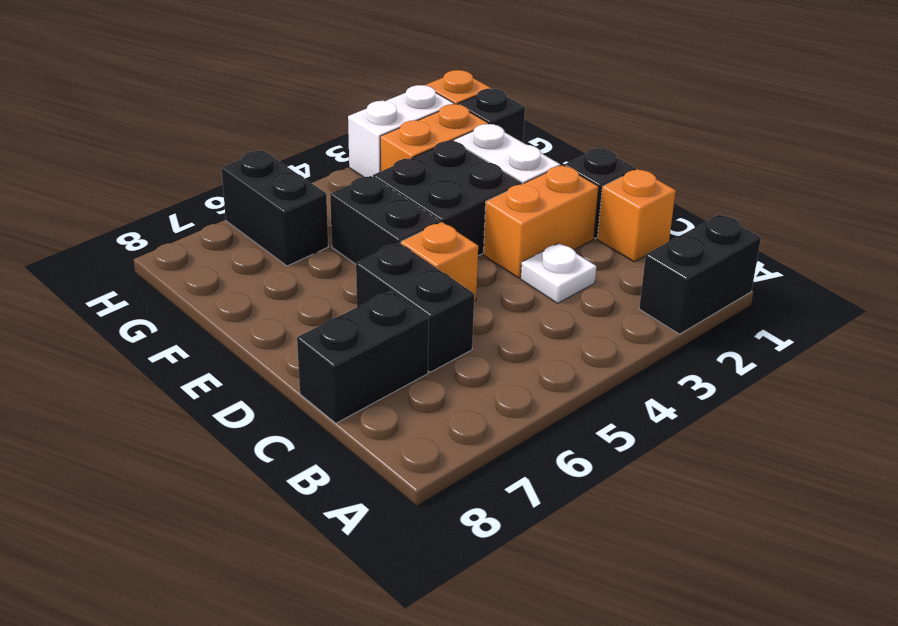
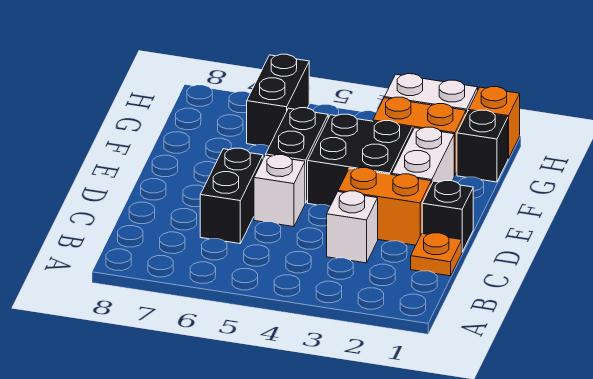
black brick A1:A2 level 1 -> none
orange brick C1 level 1 -> orange plate C1 level 1
white plate C3 level 1 -> white brick C3 level 1
black brick C7:C8 level 1 -> none
orange brick D5 level 1 -> white brick D5 level 1

